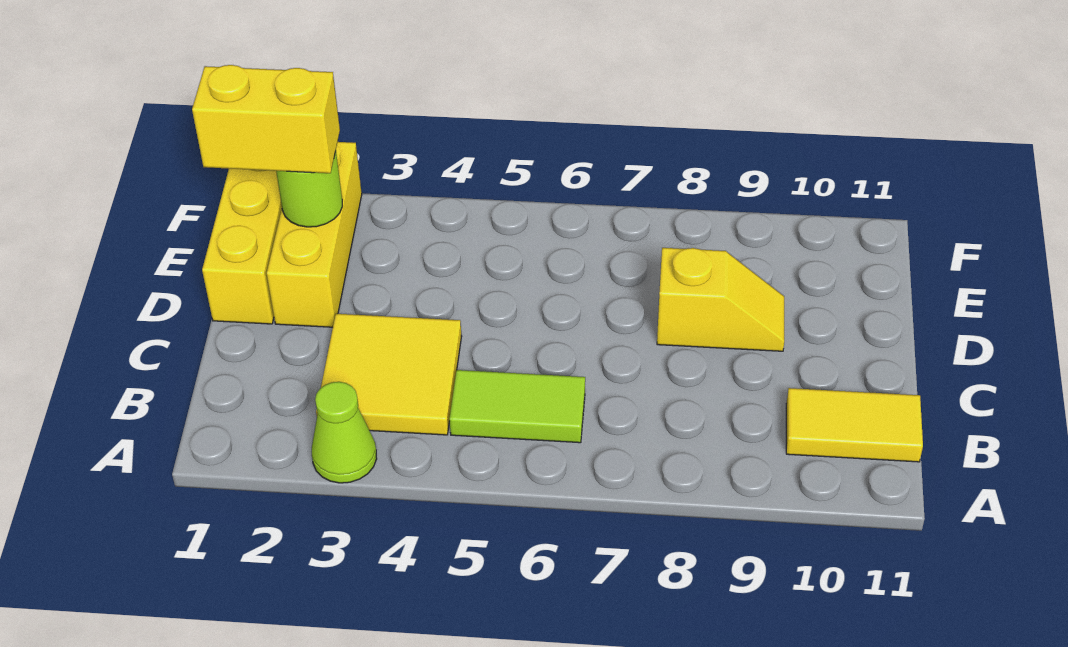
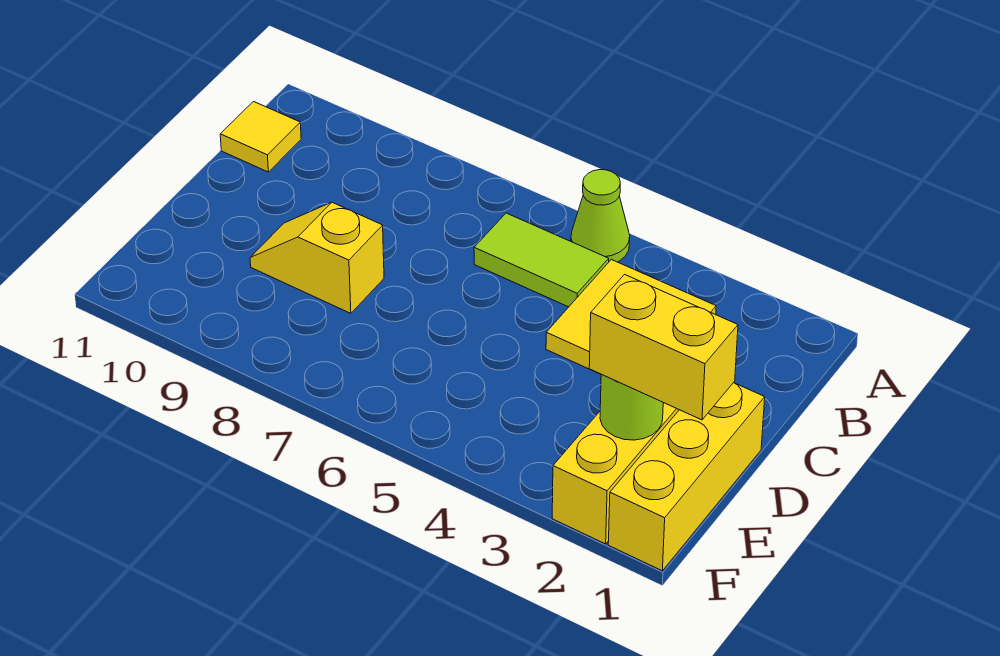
lime cone A3 level 1 -> lime cone A5 level 1
yellow tile B10:B11 level 1 -> yellow tile B11 level 1

